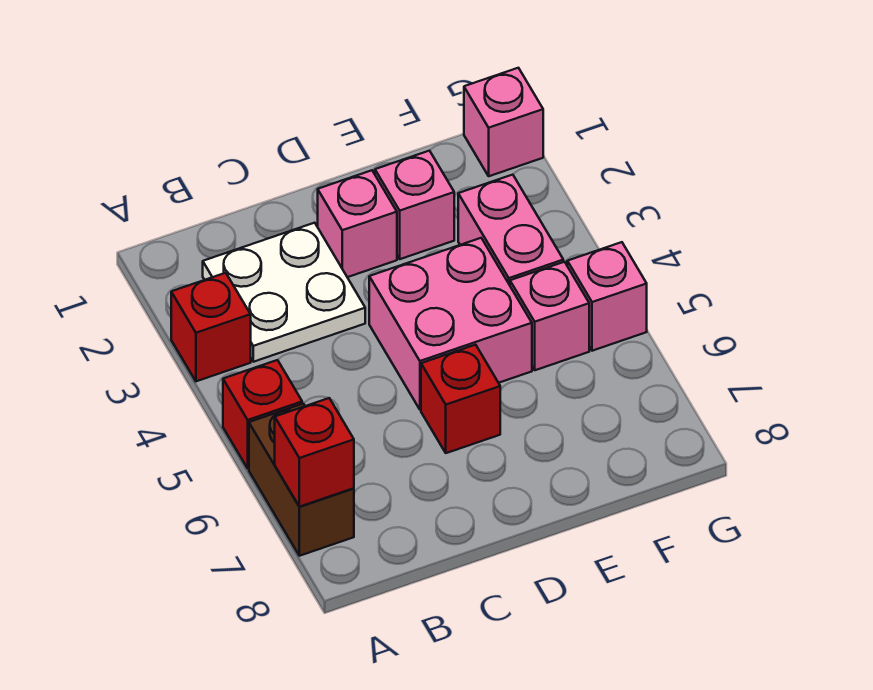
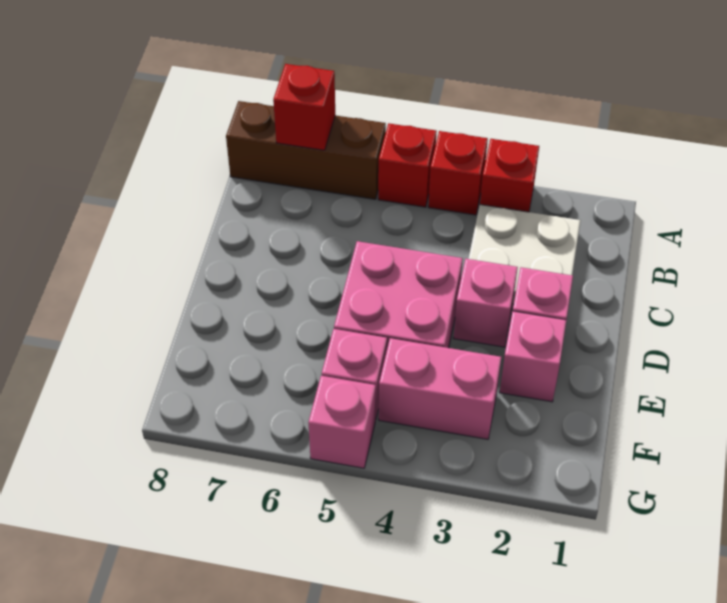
brown brick A6:A7 level 1 -> brown brick A6:A8 level 1
red brick D6 level 1 -> red brick A4 level 1
pink brick G1 level 1 -> pink brick D3 level 1

